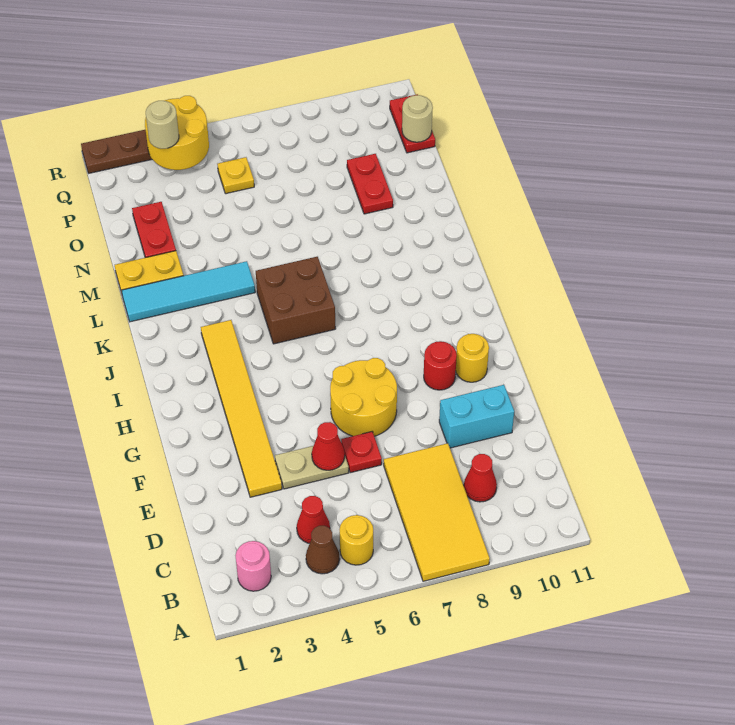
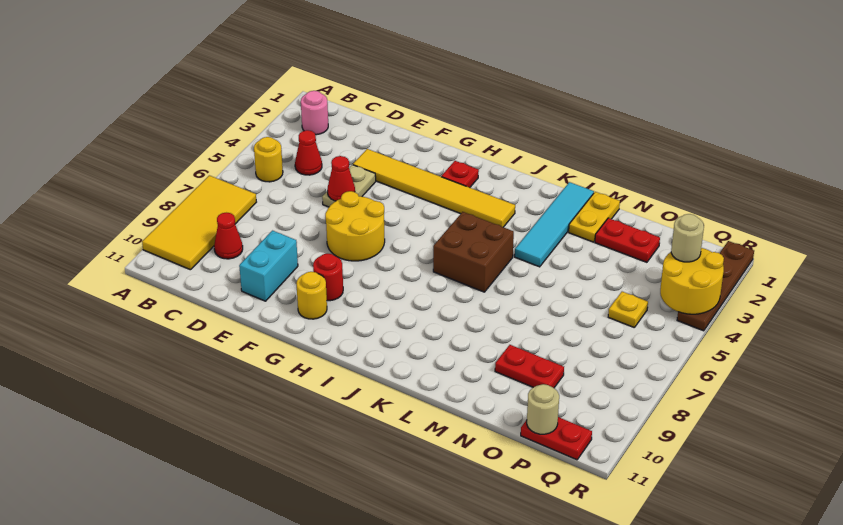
yellow tile A7:D8 level 1 -> yellow tile A7:B10 level 1
brown cone B4 level 1 -> none
red plate E6 level 1 -> red plate H2 level 1

